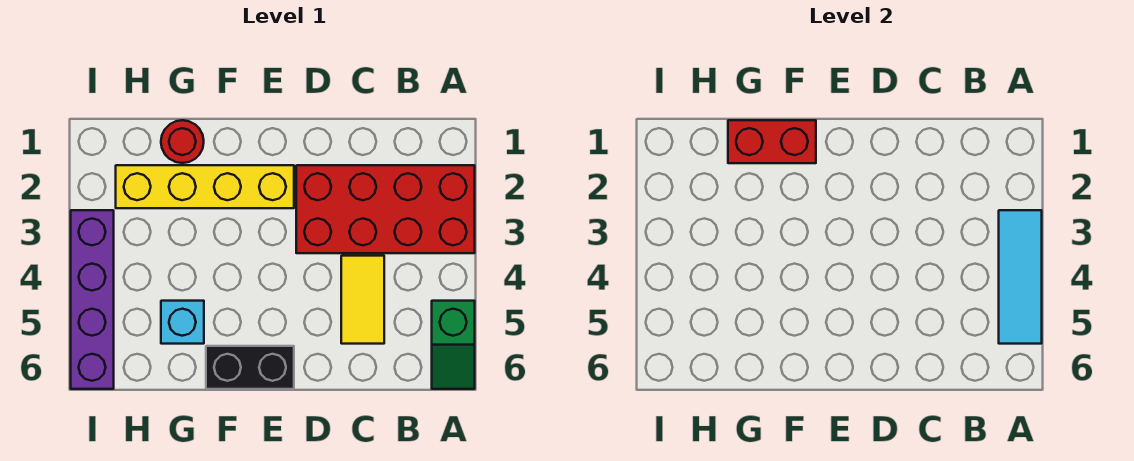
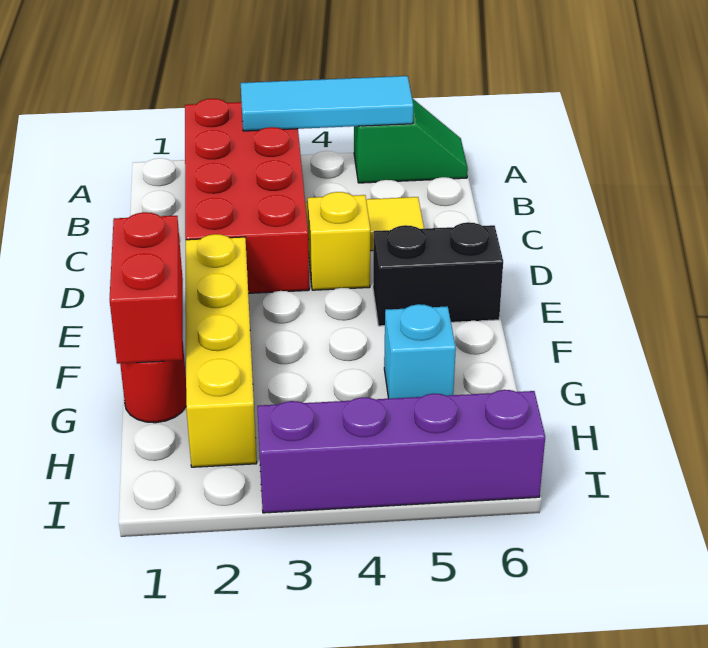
none -> yellow brick D4 level 1
black brick E6:F6 level 1 -> black brick E5:E6 level 1

